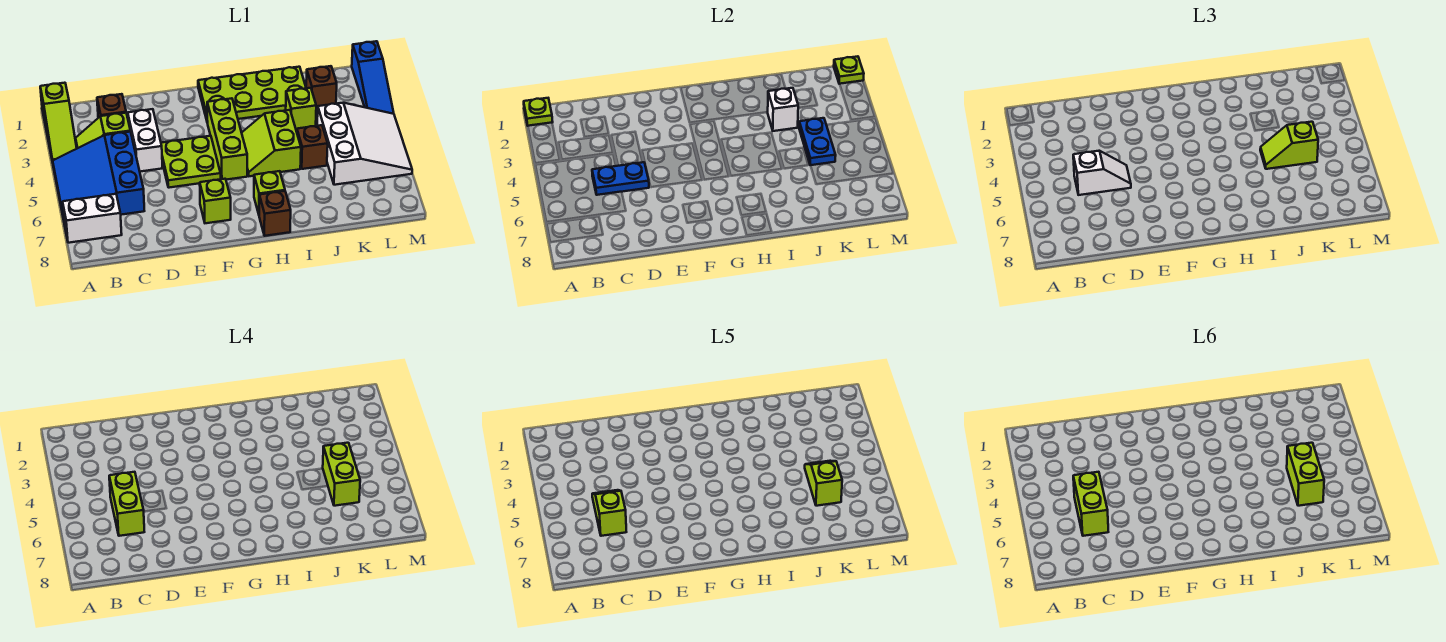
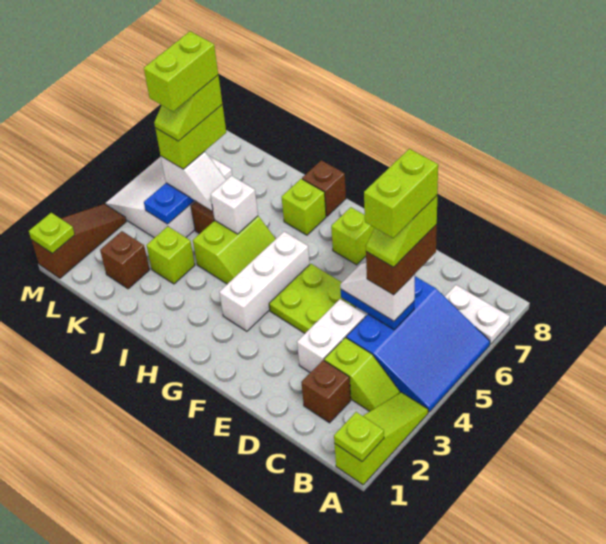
white brick A7:B7 level 1 -> white plate A7:B7 level 1
lime brick C5:C6 level 4 -> brown brick C5:C6 level 4
lime plate G1:J2 level 1 -> none
lime brick G3:G5 level 1 -> white brick G3:G5 level 1
white brick J3 level 2 -> white brick I5 level 2
lime slope J5:K5 level 3 top K -> white slope J5:K5 level 3 top K
blue slope M1:M3 level 1 top 1 -> brown slope M1:M3 level 1 top 1

